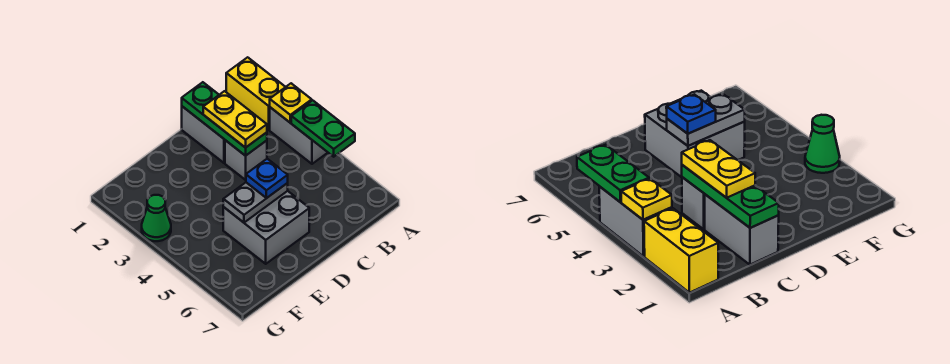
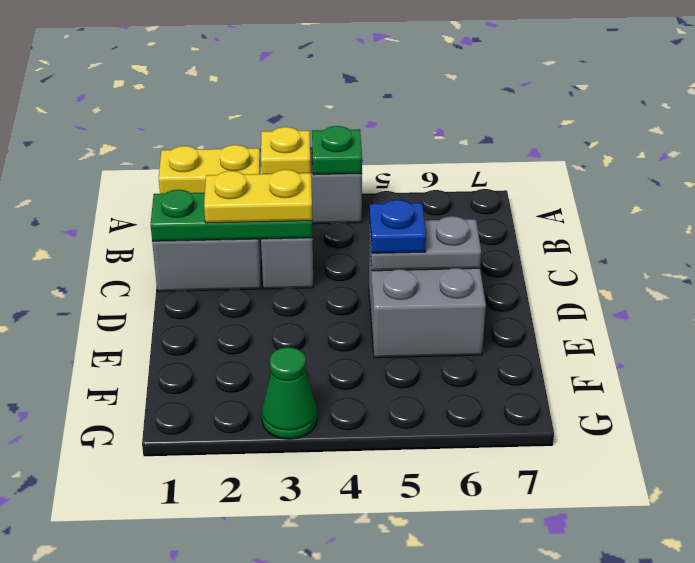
green plate A4:A5 level 2 -> green plate A4 level 2
grey plate D5:E5 level 2 -> grey plate D5:D6 level 2

